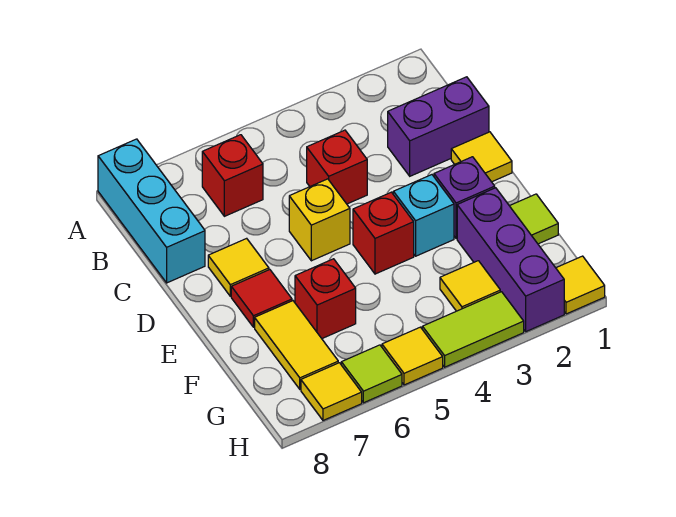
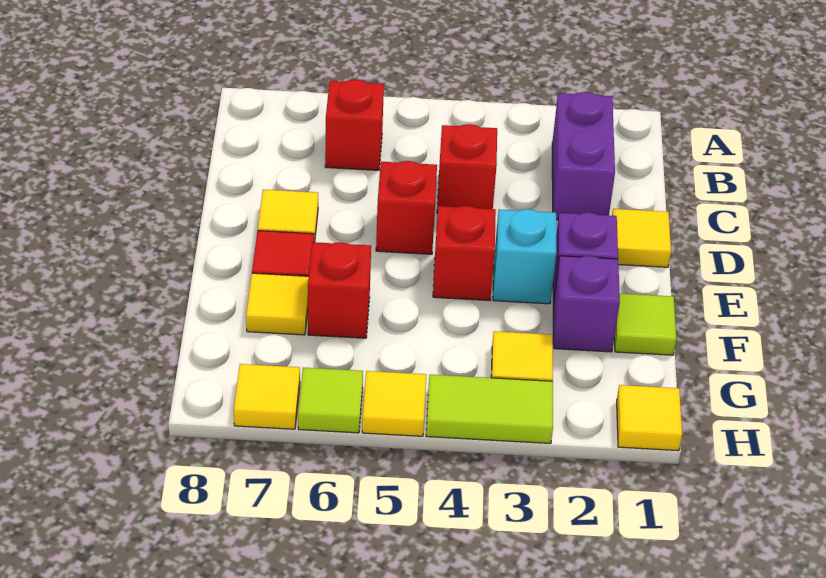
cyan brick A8:C8 level 1 -> none
purple brick C1:C2 level 1 -> purple brick B2:C2 level 1
yellow brick D5 level 1 -> red brick D5 level 1
purple brick F2:H2 level 1 -> purple brick F2 level 1
yellow tile F7:G7 level 1 -> yellow tile F7 level 1

